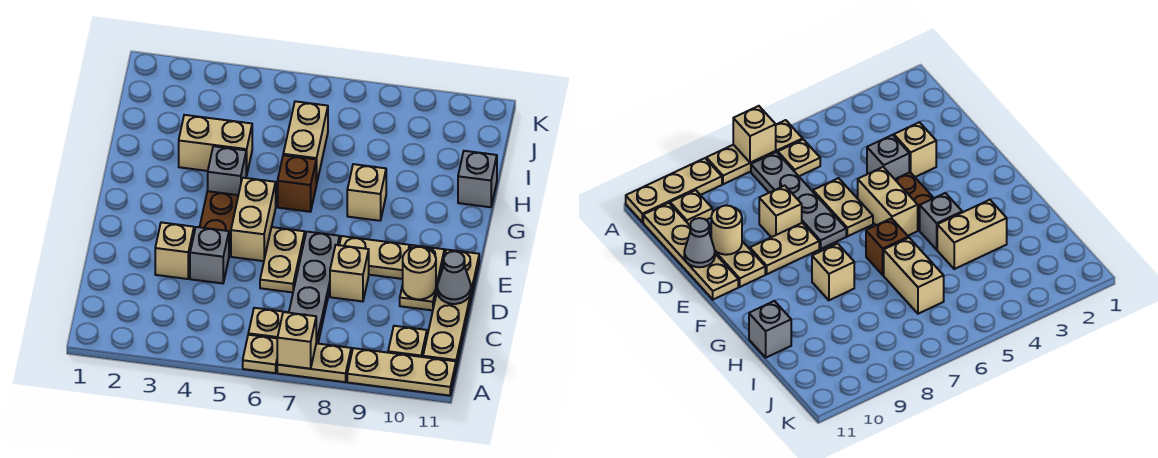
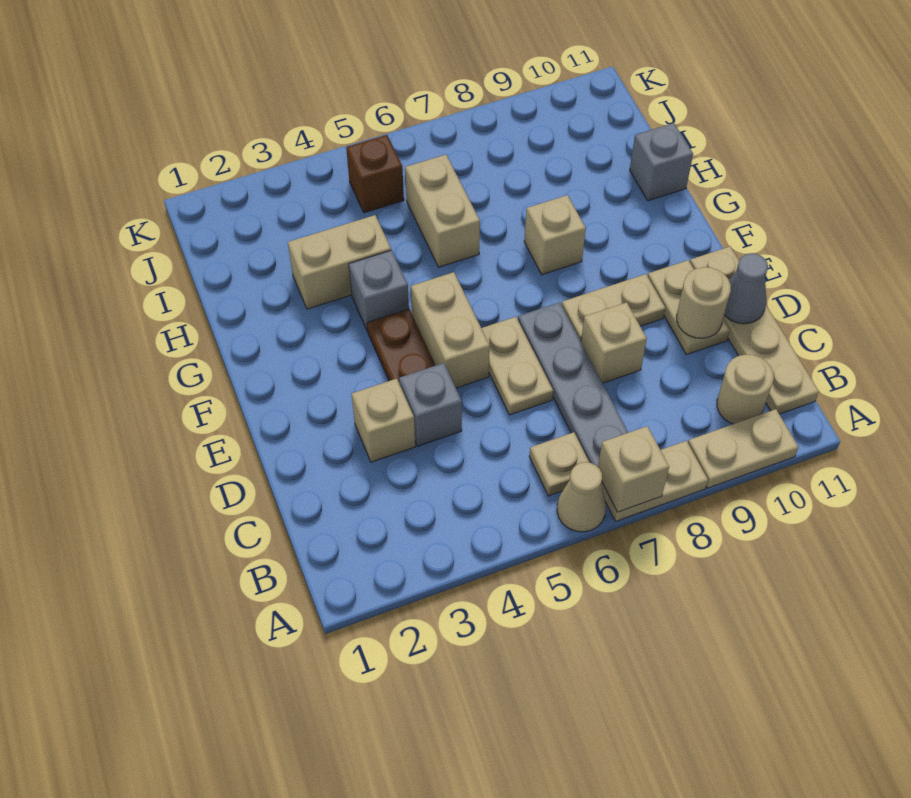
tan plate A6 level 1 -> tan cone A6 level 1
tan plate A9:A11 level 1 -> tan plate A9:A10 level 1
tan plate B10 level 1 -> tan round brick B10 level 1
brown brick G6 level 1 -> brown brick J5 level 1

